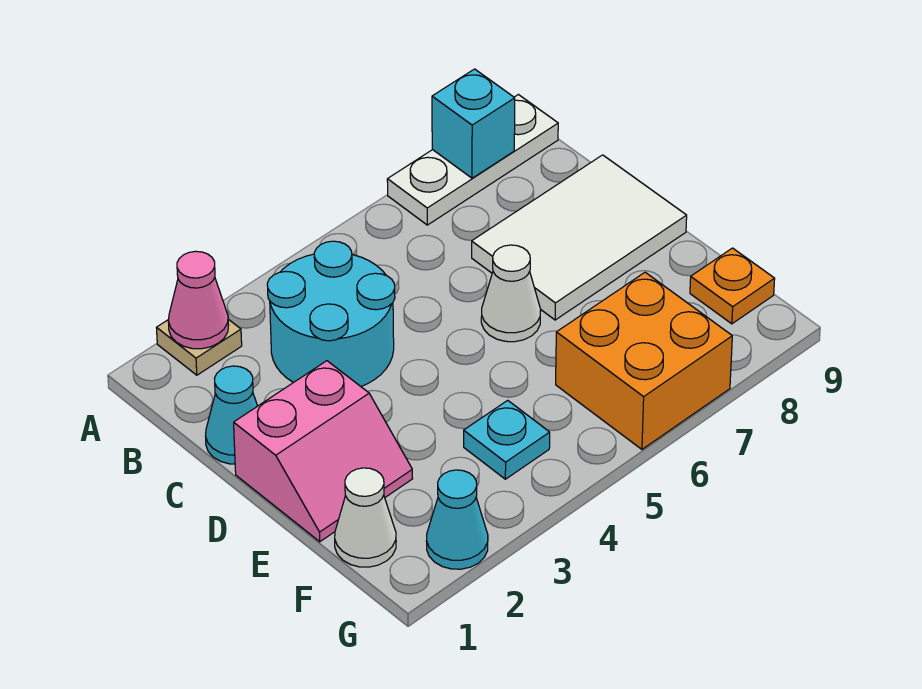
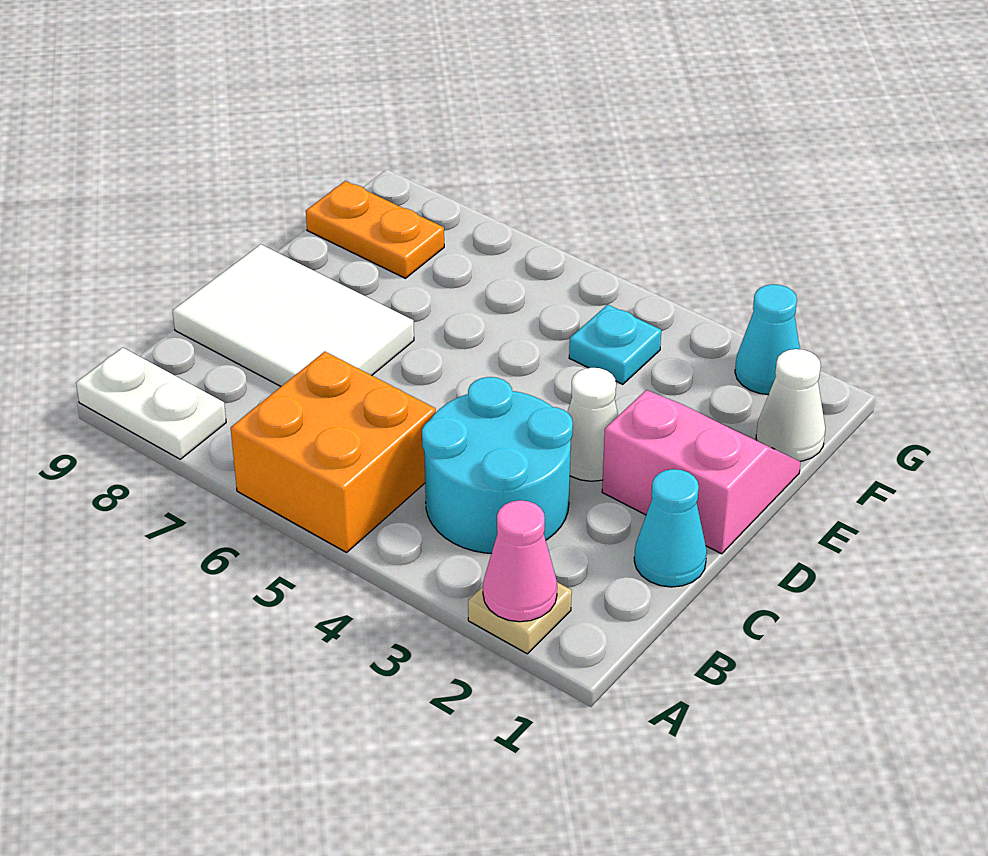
white plate A7:A9 level 1 -> white plate A8:A9 level 1
cyan brick A8 level 2 -> none
white cone D6 level 1 -> white cone D3 level 1
orange brick F6:G7 level 1 -> orange brick A5:B6 level 1
orange plate F9 level 1 -> orange plate F8:F9 level 1

